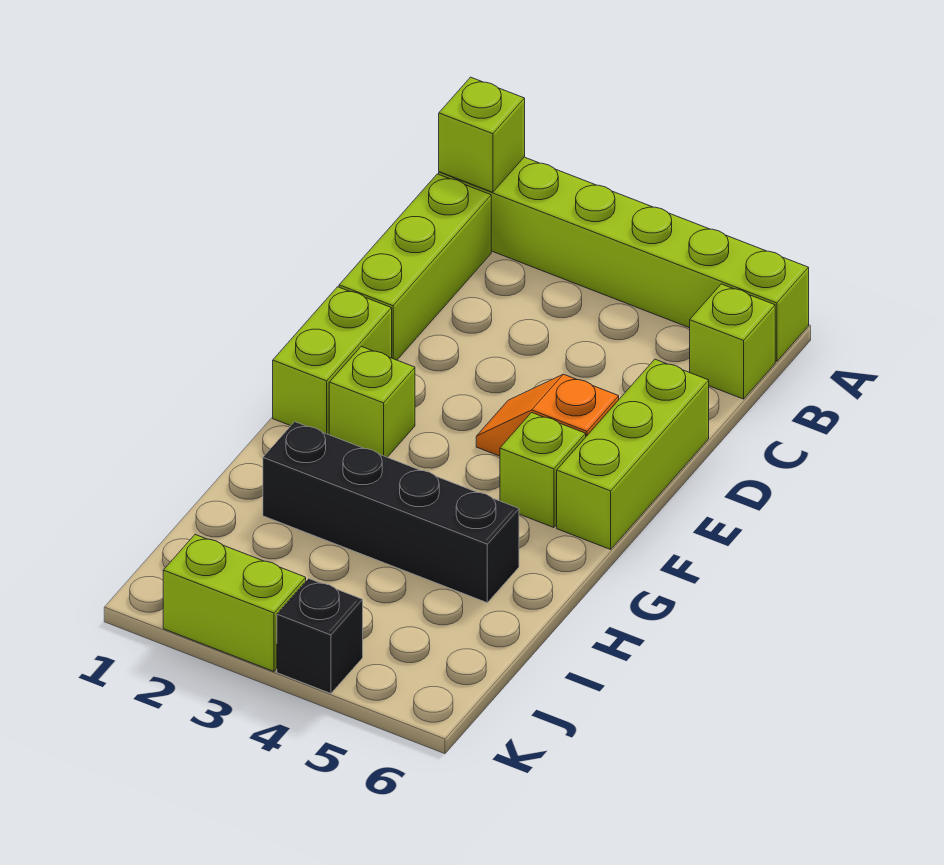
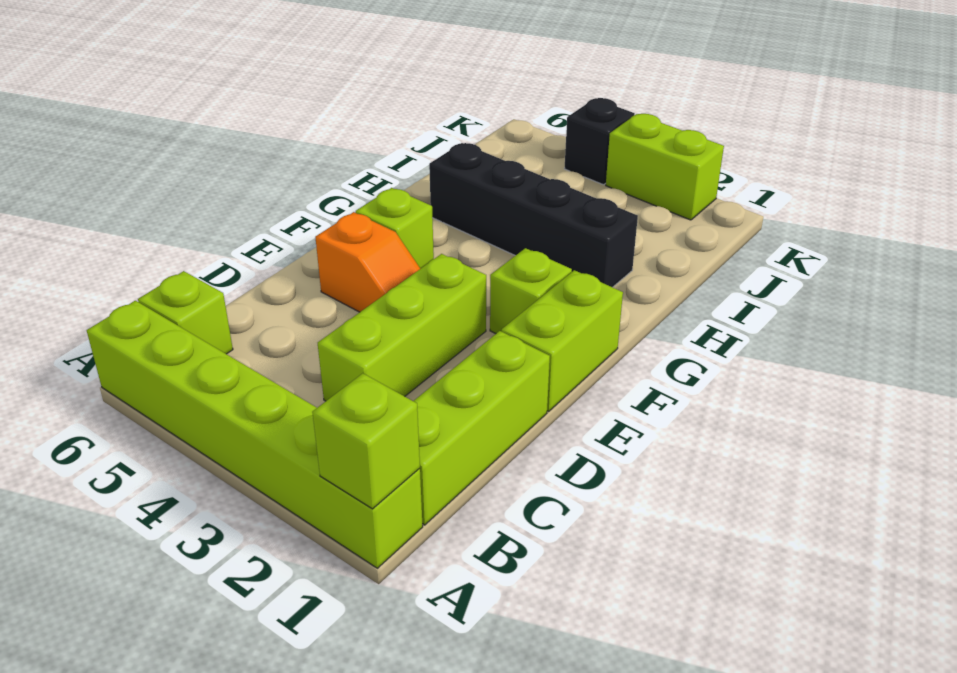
lime brick D6:F6 level 1 -> lime brick C3:E3 level 1

